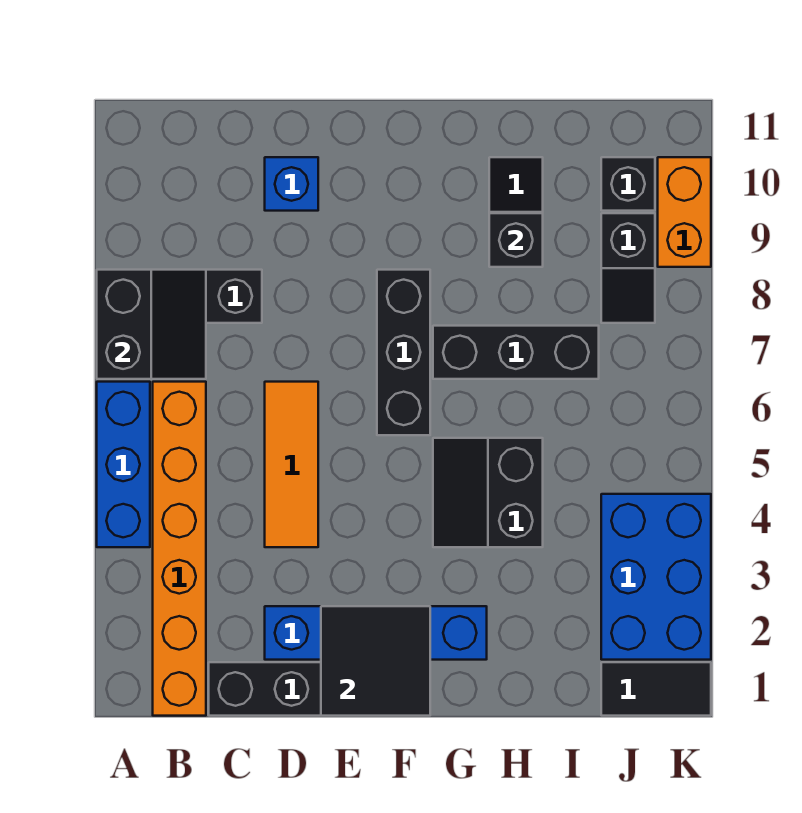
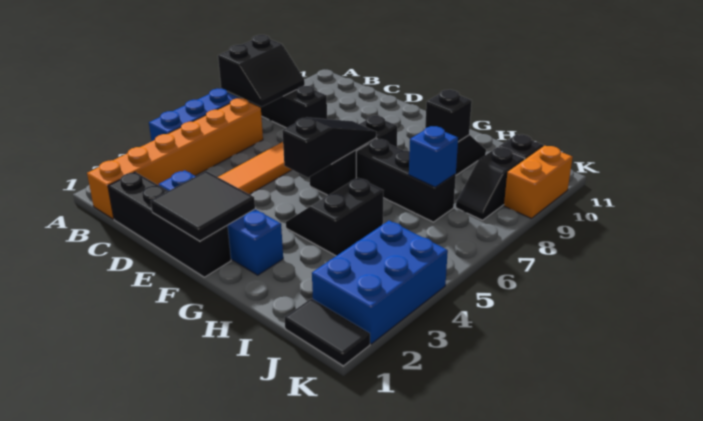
blue brick D10 level 1 -> blue brick I7 level 2
none -> black slope F5:F7 level 2 top 5

